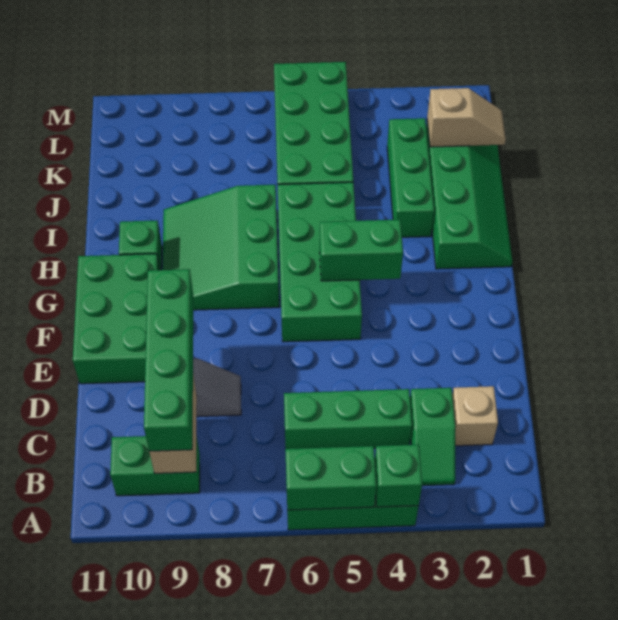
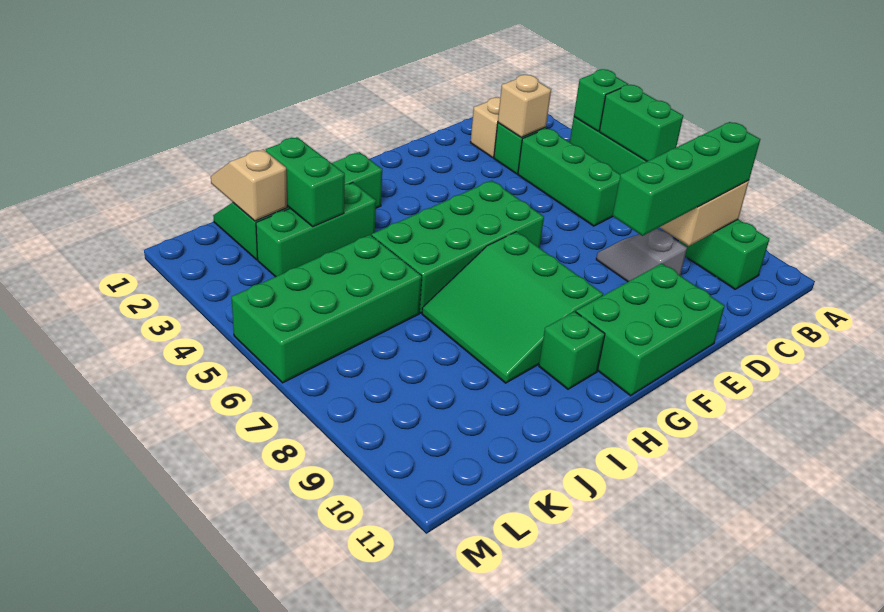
none -> tan brick C3 level 2
green brick G4:G5 level 2 -> green brick J2:J3 level 2
green slope G7:I9 level 1 top 7 -> green slope G7:I9 level 1 top G

